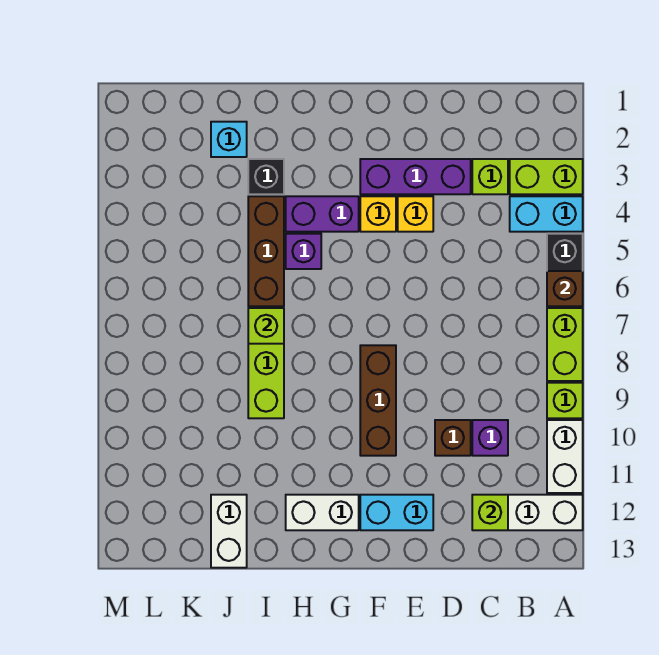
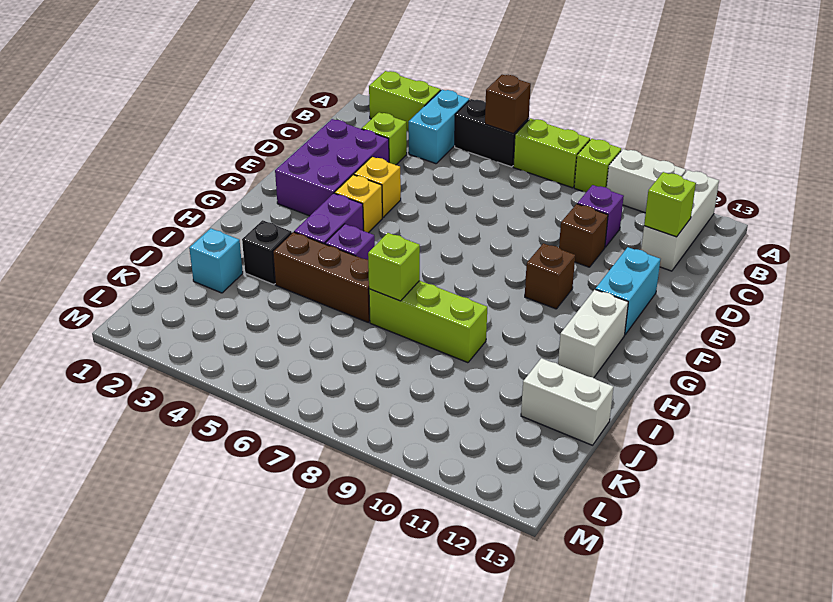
lime brick A3:B3 level 1 -> lime brick A2:A3 level 1
purple brick D3:F3 level 1 -> purple brick D2:F3 level 1
brown brick F8:F10 level 1 -> brown brick F10 level 1

